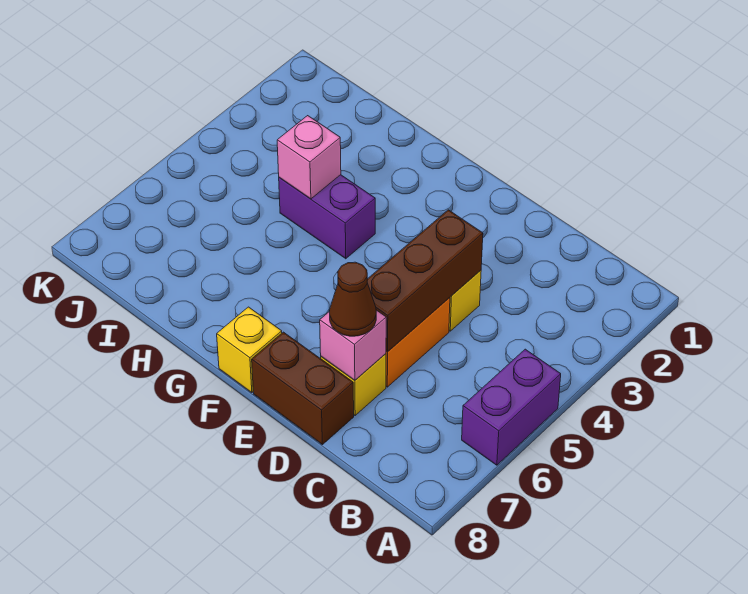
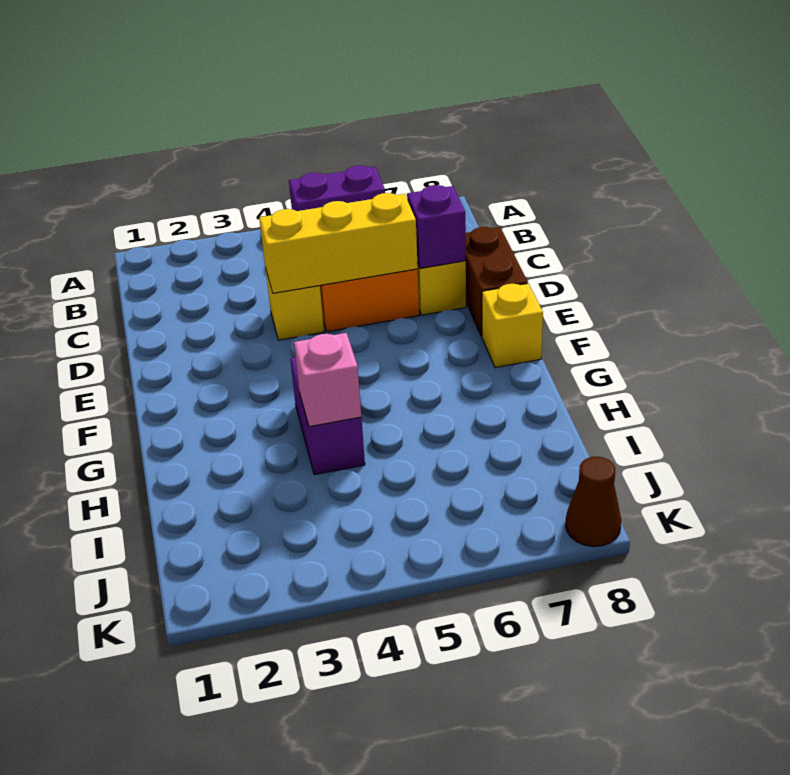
brown brick D4:D6 level 2 -> yellow brick D4:D6 level 2
pink brick D7 level 2 -> purple brick D7 level 2
brown cone D7 level 3 -> brown cone K8 level 1

